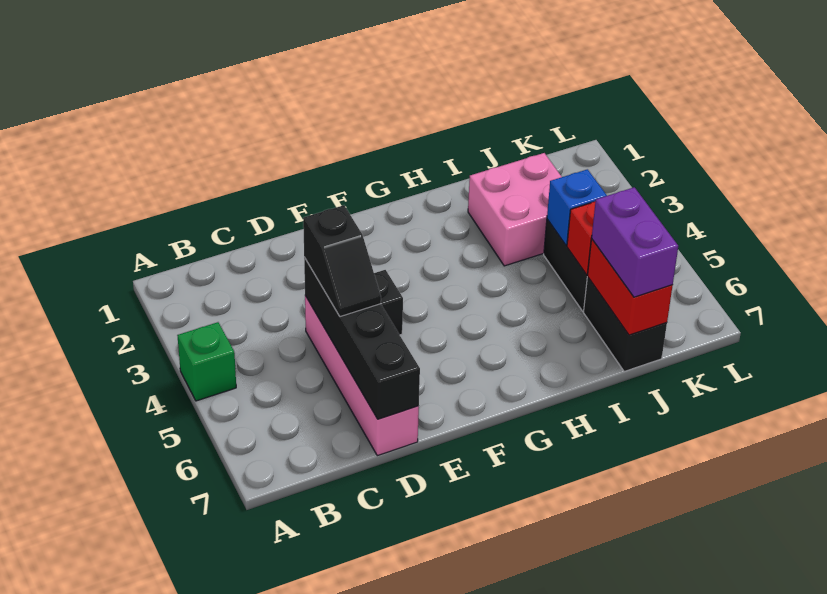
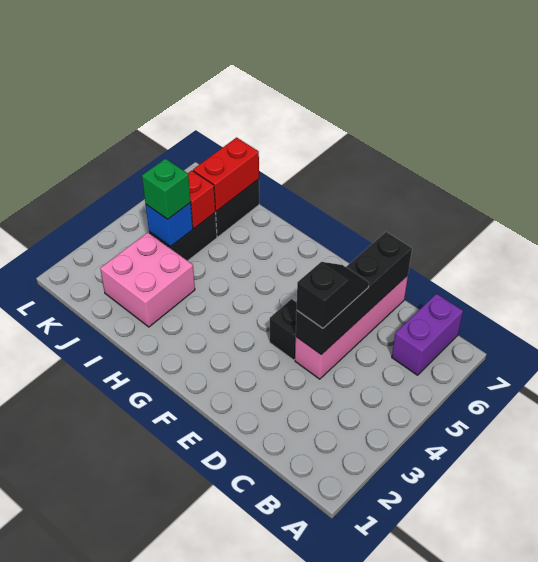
green brick A4 level 1 -> green brick J4 level 3
purple brick J6:J7 level 3 -> purple brick B6:B7 level 1

